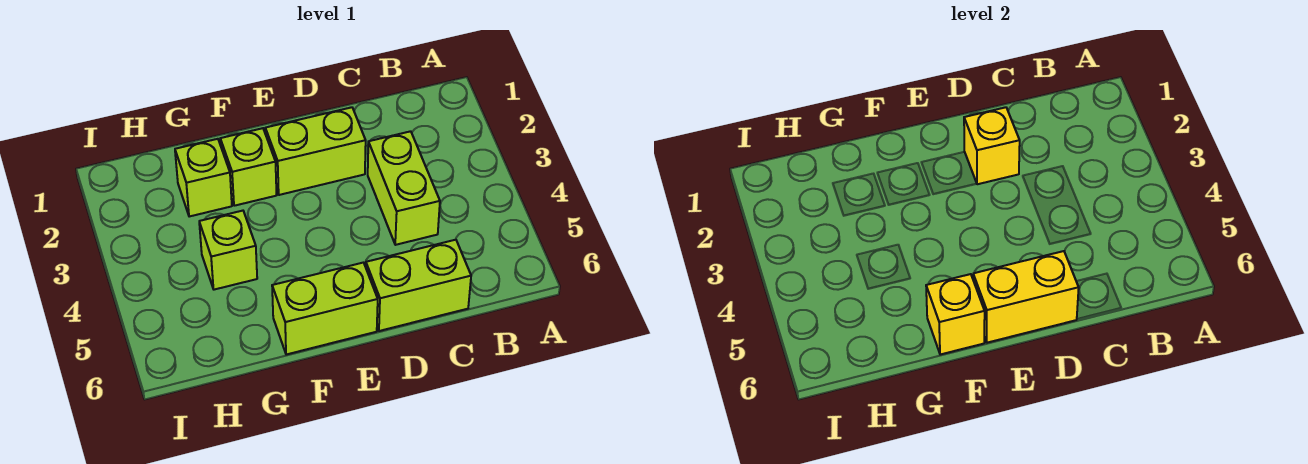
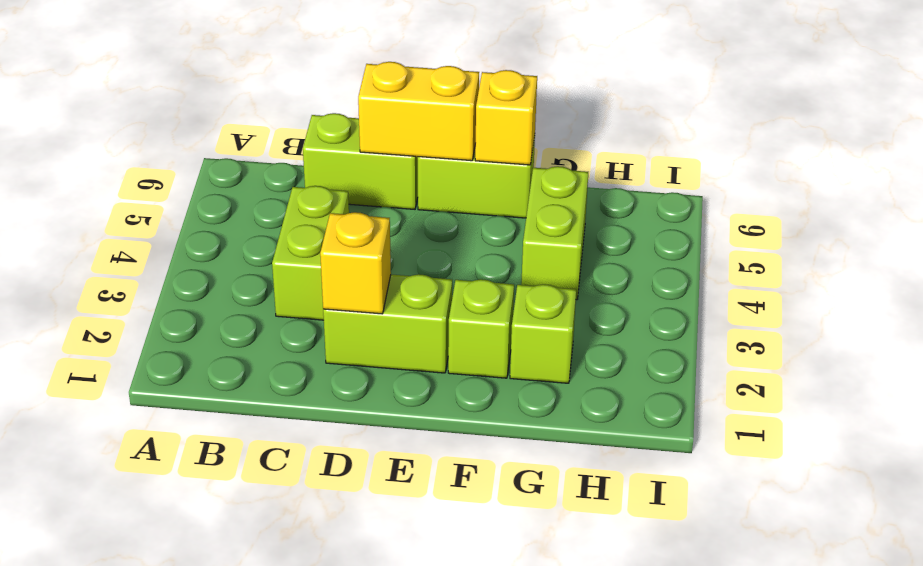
lime brick G4 level 1 -> lime brick G4:G5 level 1

